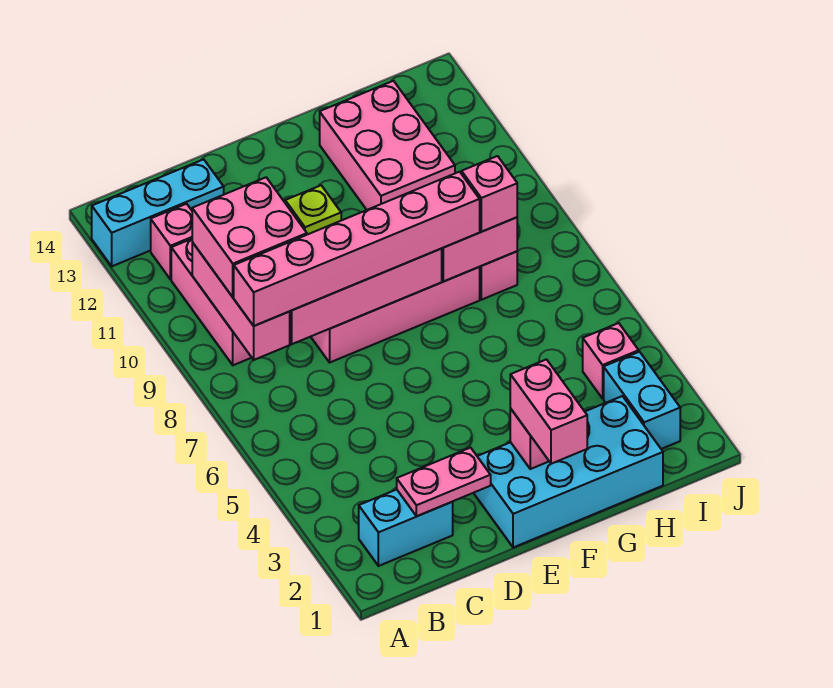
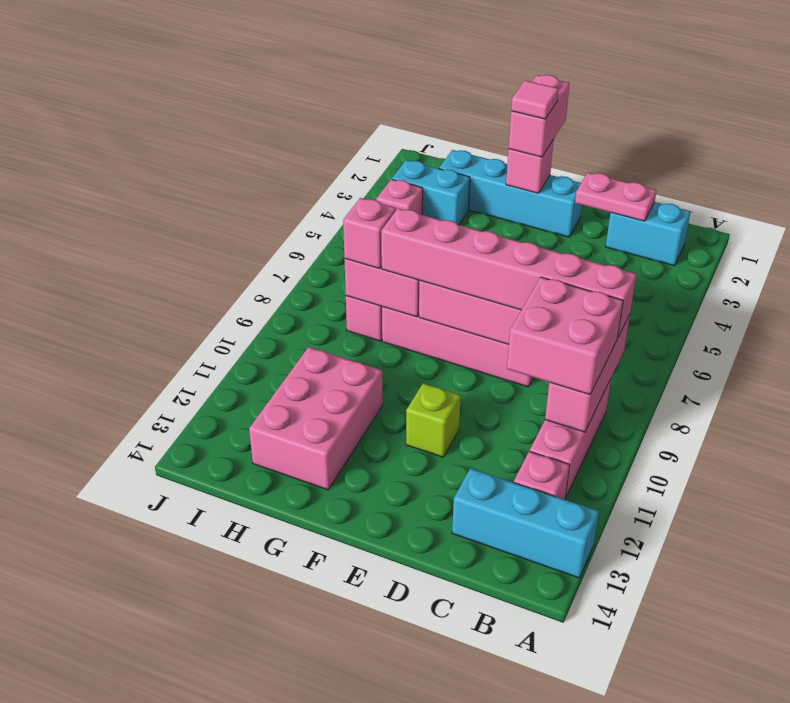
cyan brick E1:H2 level 1 -> cyan brick E2:H2 level 1
none -> pink tile F2 level 4
cyan brick I2:I3 level 1 -> cyan brick H3:I3 level 1

